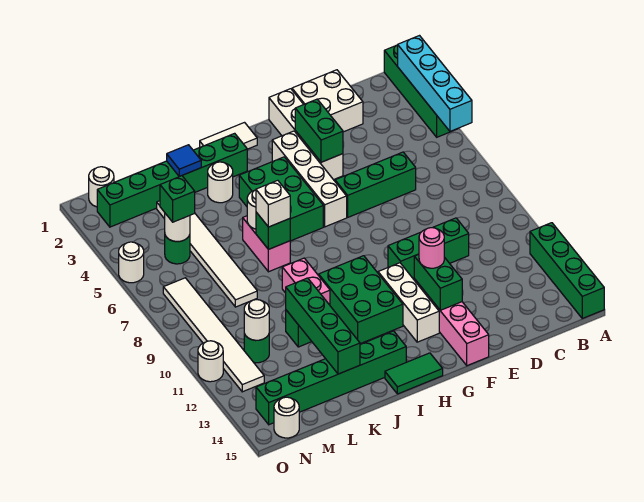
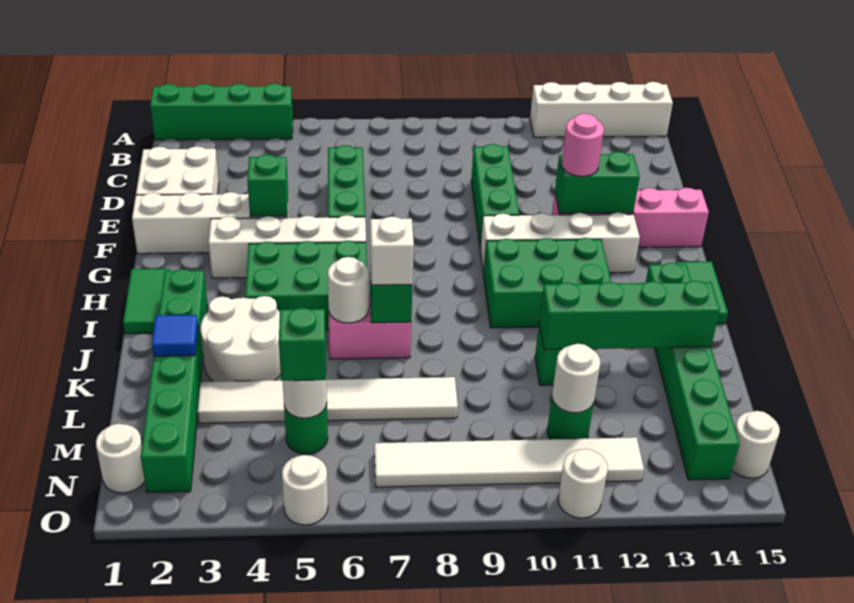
cyan brick A2:A5 level 2 -> none
green brick A12:A15 level 1 -> white brick A12:A15 level 1
green brick F3:F4 level 2 -> green brick F4 level 2
white brick G11:G13 level 1 -> white brick G10:G13 level 1
white tile H1:I1 level 1 -> green tile H1:I1 level 1
white round brick J3 level 1 -> white round brick J3:K4 level 1
pink brick J9:J10 level 1 -> none

